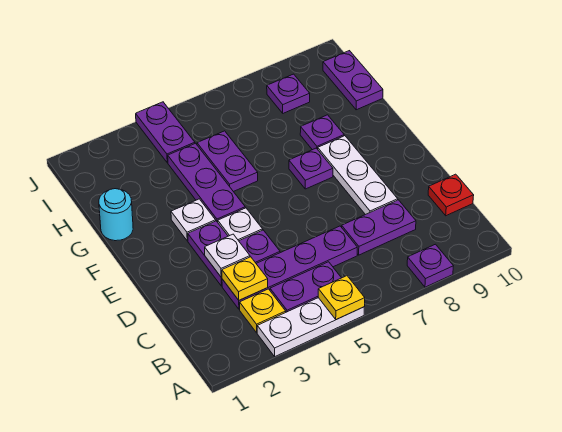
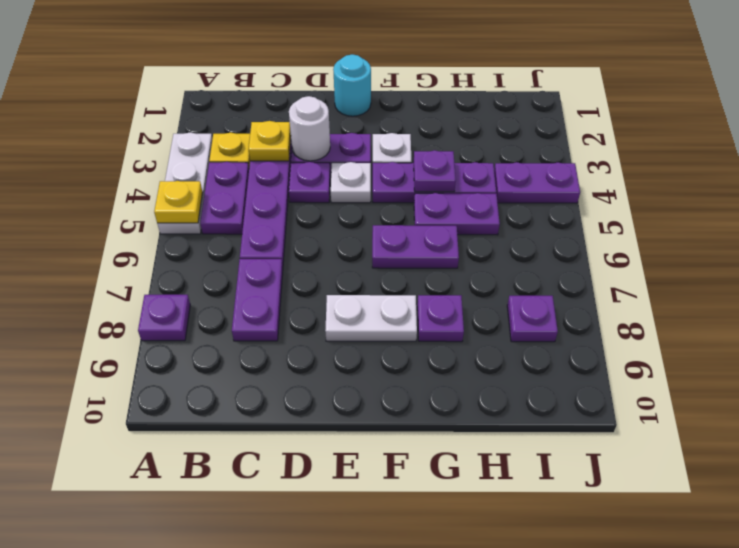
red plate C10 level 1 -> none
white plate D3 level 2 -> white round brick D3 level 2
white plate D8:F8 level 1 -> white plate E8:F8 level 1
purple plate F7 level 1 -> purple plate G4 level 2
cyan round brick G1 level 1 -> cyan round brick E1 level 1
purple plate H10:I10 level 1 -> purple plate F6:G6 level 1

